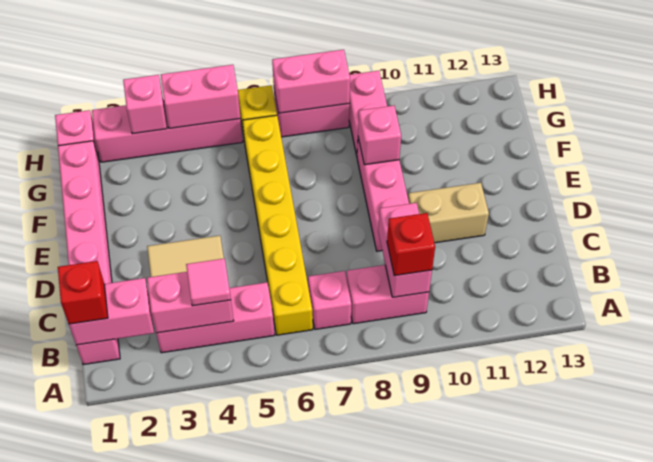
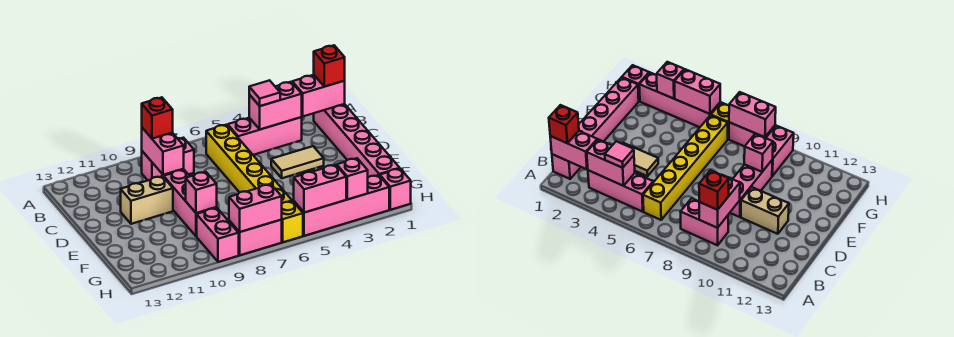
pink brick B7 level 1 -> none

